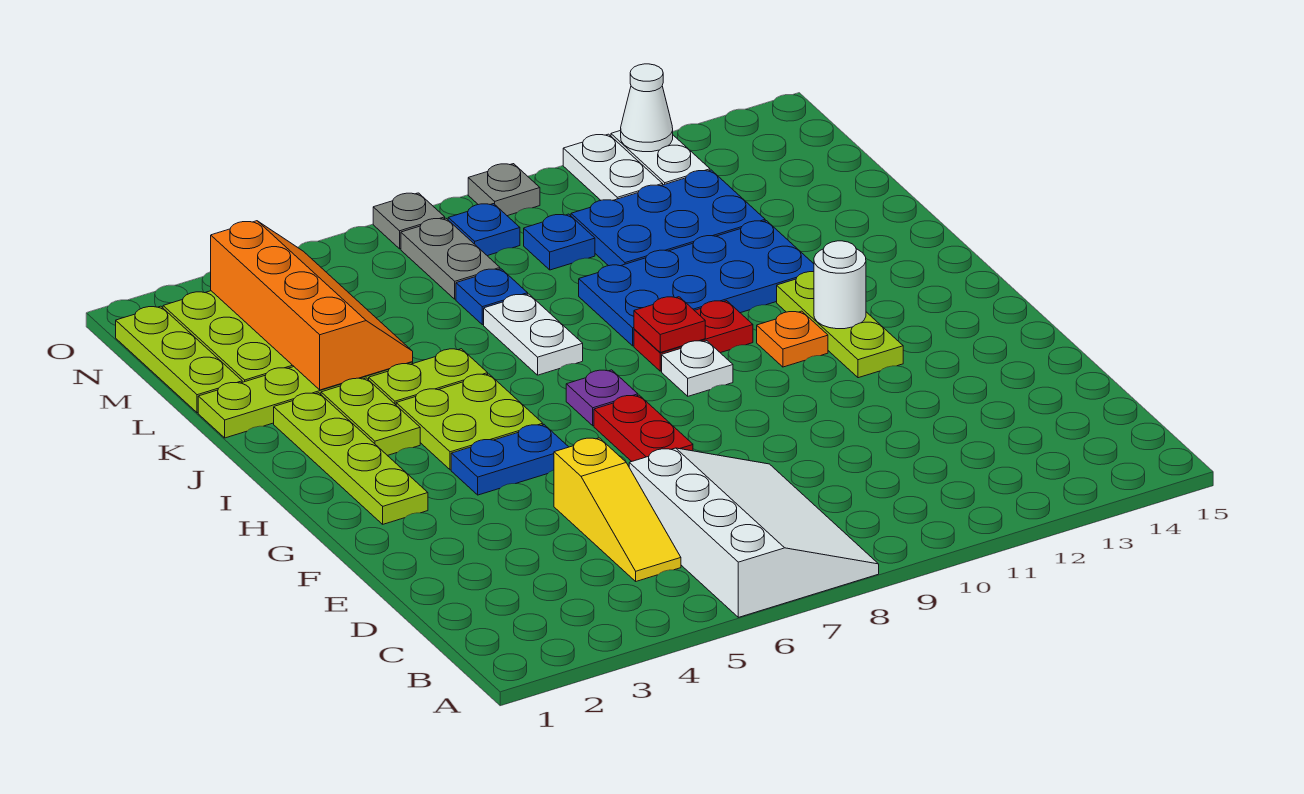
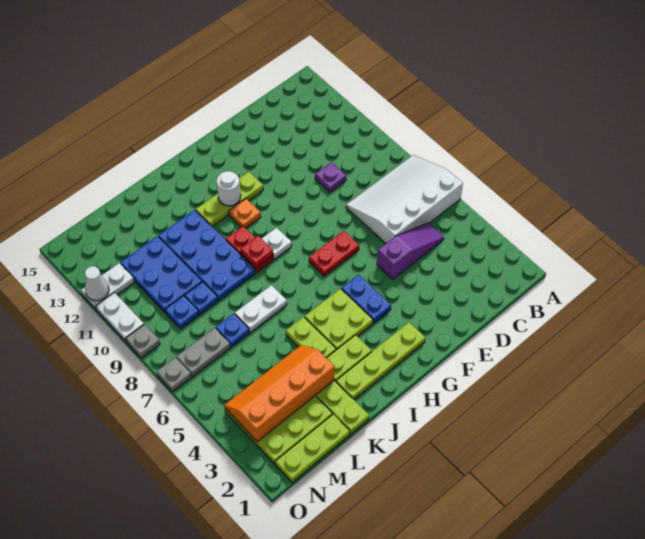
yellow slope C5:E5 level 1 top E -> purple slope C5:E5 level 1 top E
purple plate H7 level 1 -> purple plate D10 level 1
blue plate N8 level 1 -> blue plate L9 level 1
white plate N11:O11 level 1 -> white plate O10:O11 level 1

